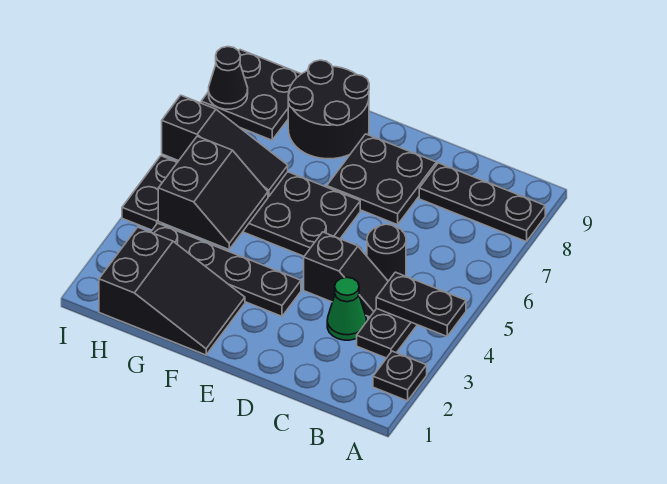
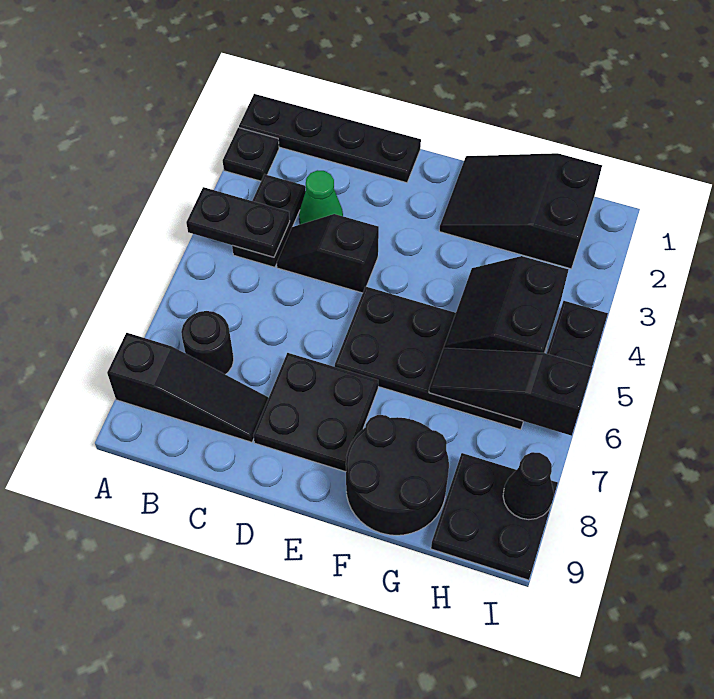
black plate A8:C8 level 1 -> black slope A8:C8 level 1 top A
black round brick C5 level 1 -> black round brick B7 level 1
black plate E3:H3 level 1 -> black plate A1:D1 level 1

